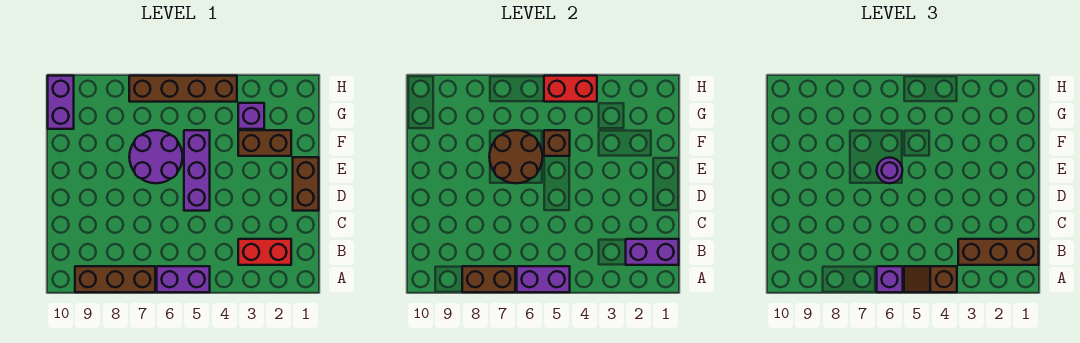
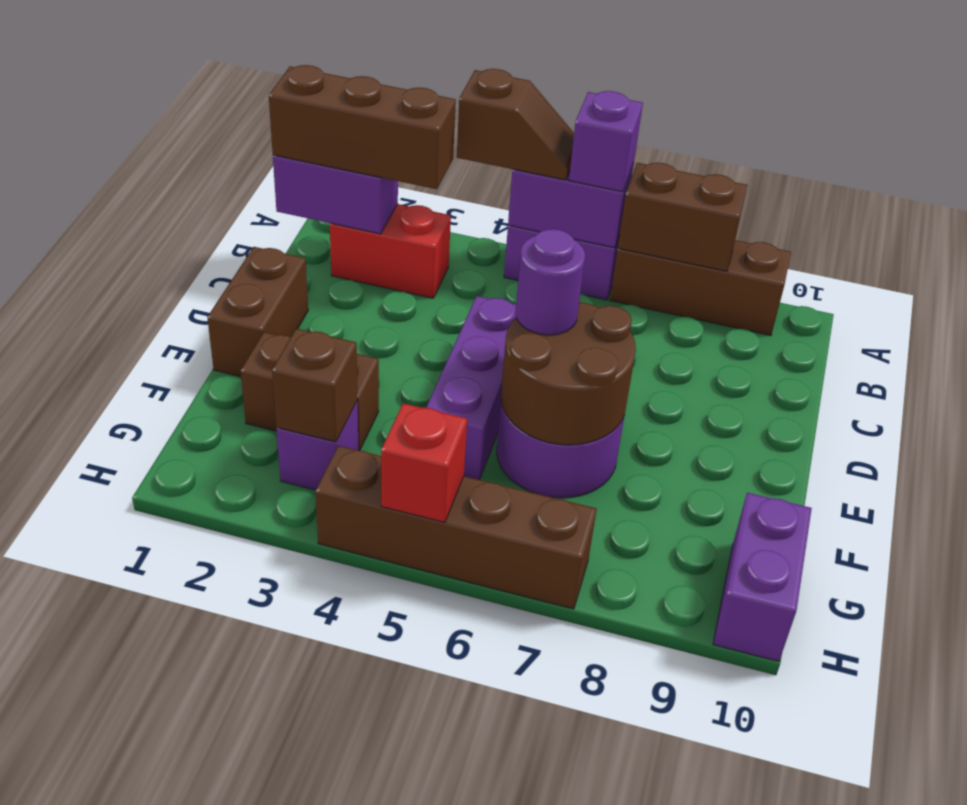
brown brick F5 level 2 -> brown brick G3 level 2
red brick H4:H5 level 2 -> red brick H5 level 2

